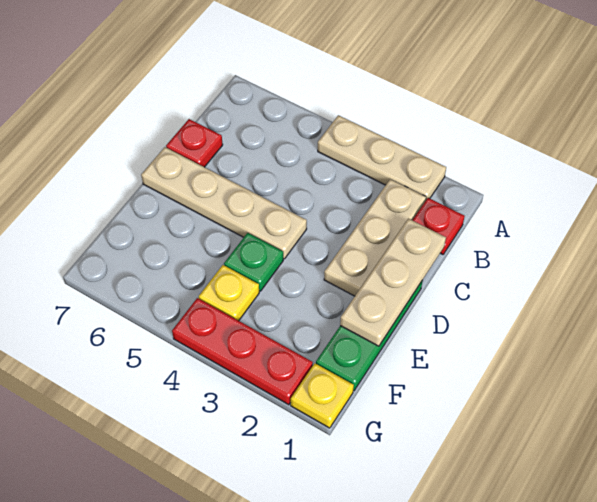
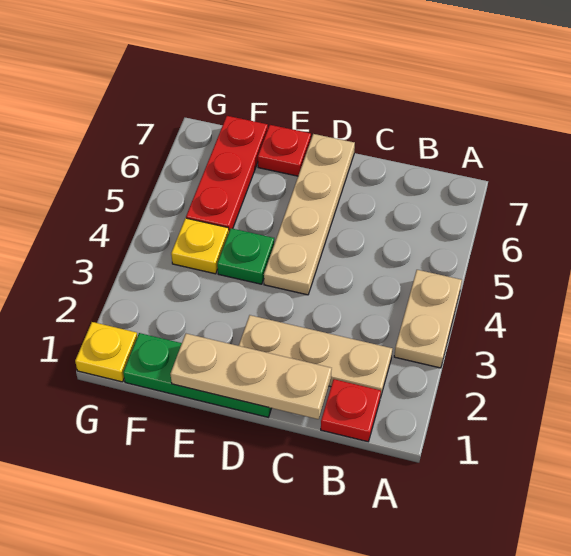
tan plate A2:A4 level 1 -> tan plate A3:A4 level 1
red plate C7 level 1 -> red plate E7 level 1
red plate G2:G4 level 1 -> red plate F5:F7 level 1

